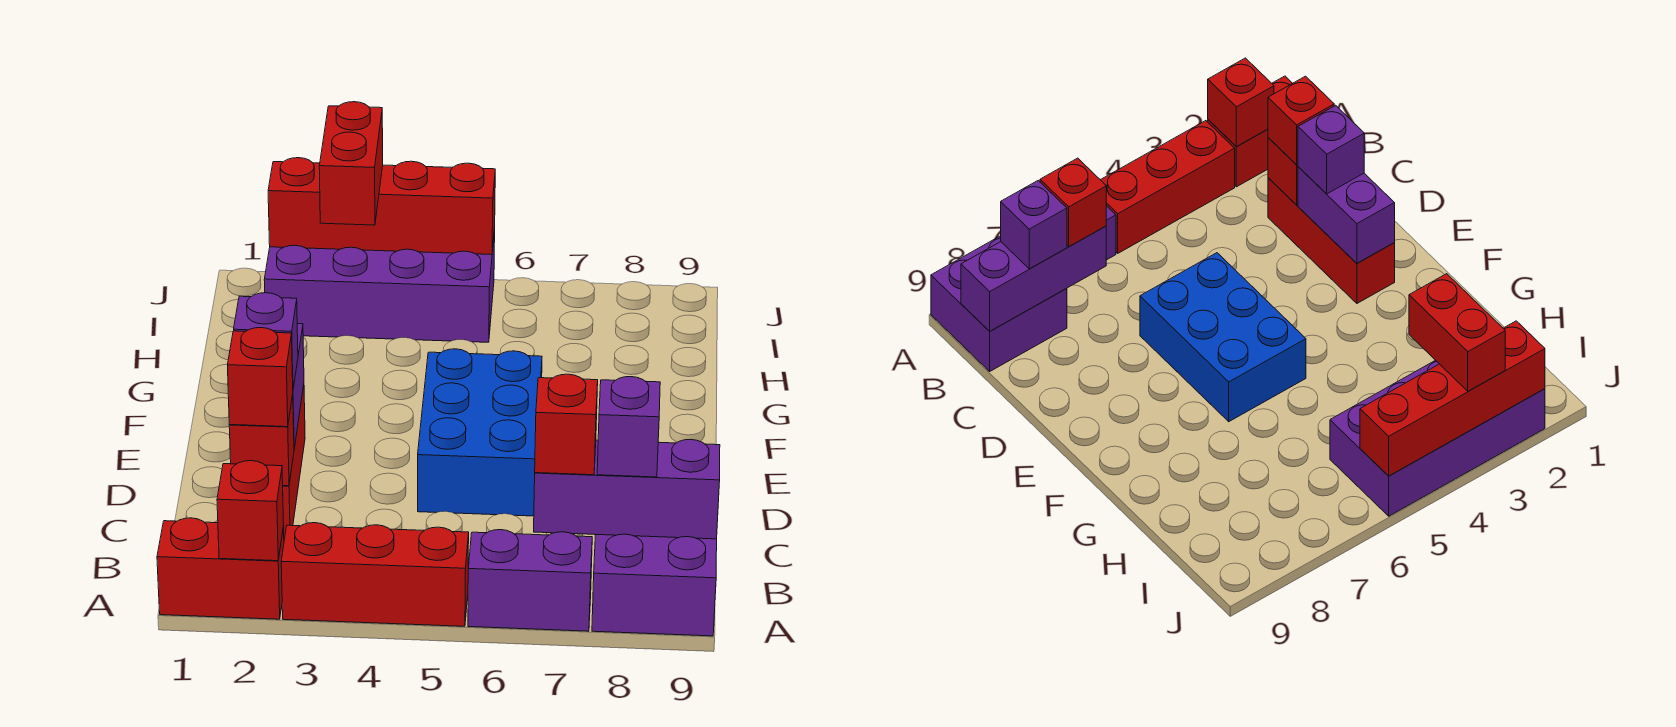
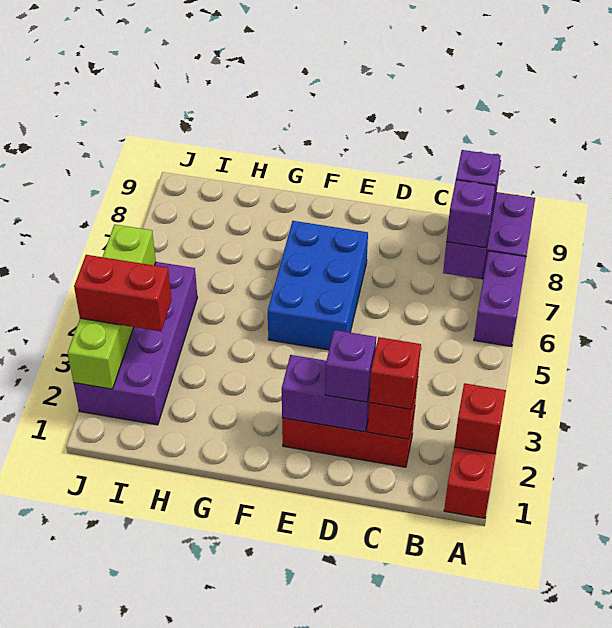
red brick A3:A5 level 1 -> none
red brick B7 level 3 -> purple brick B7 level 3
blue brick D5:F6 level 1 -> blue brick E5:F7 level 1
red brick J2:J5 level 2 -> lime brick J2:J5 level 2

